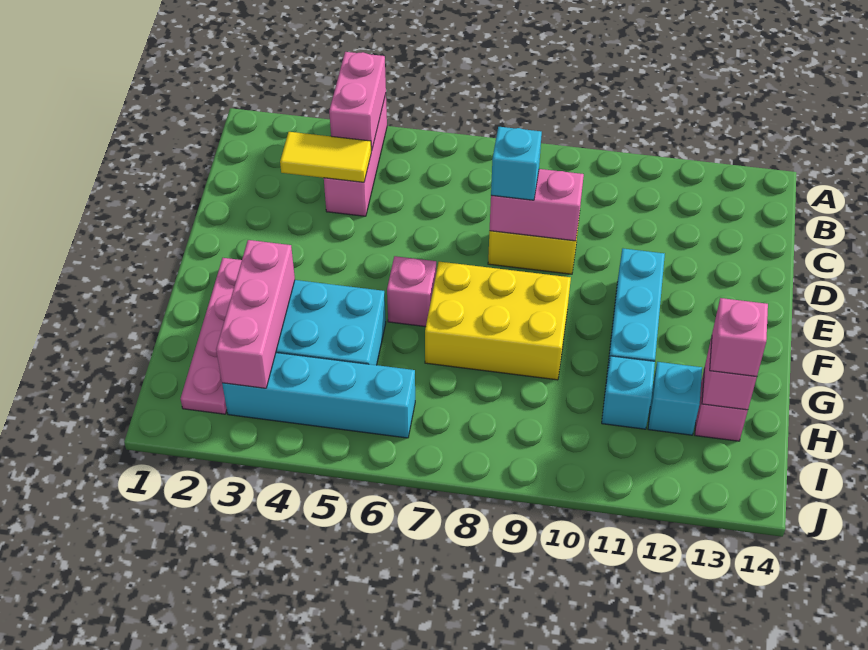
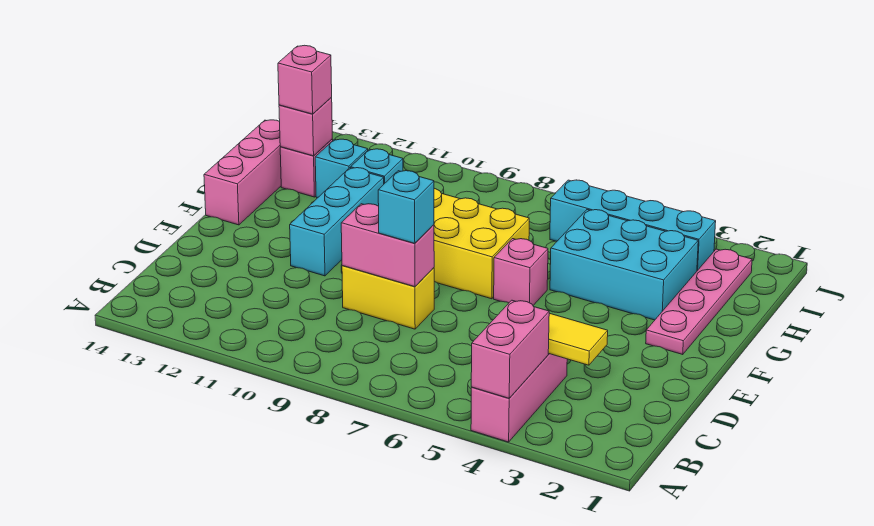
pink brick G3:I3 level 2 -> pink brick F14:H14 level 1

